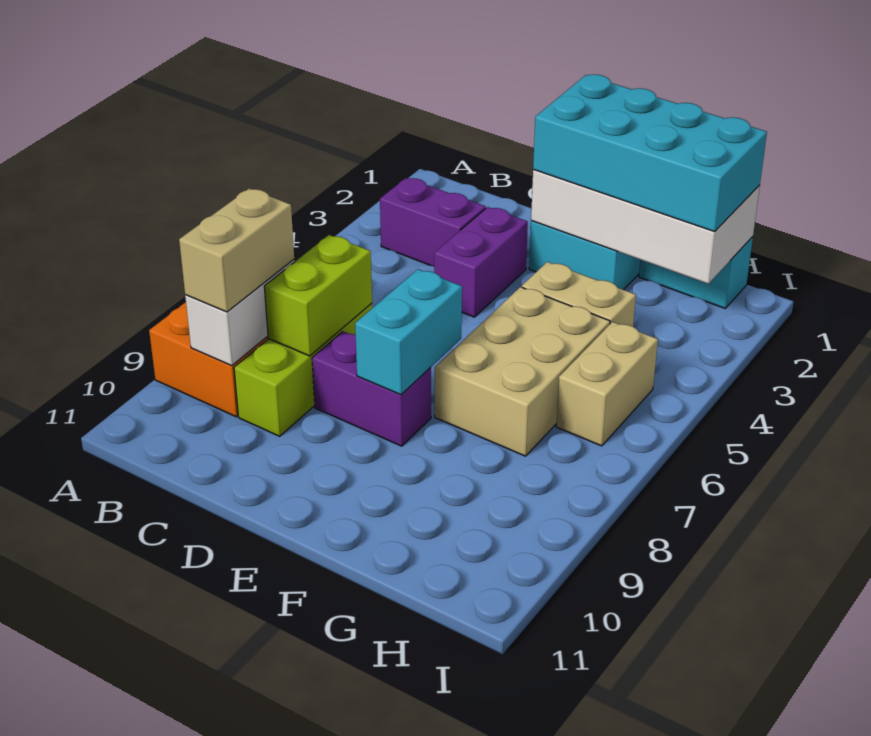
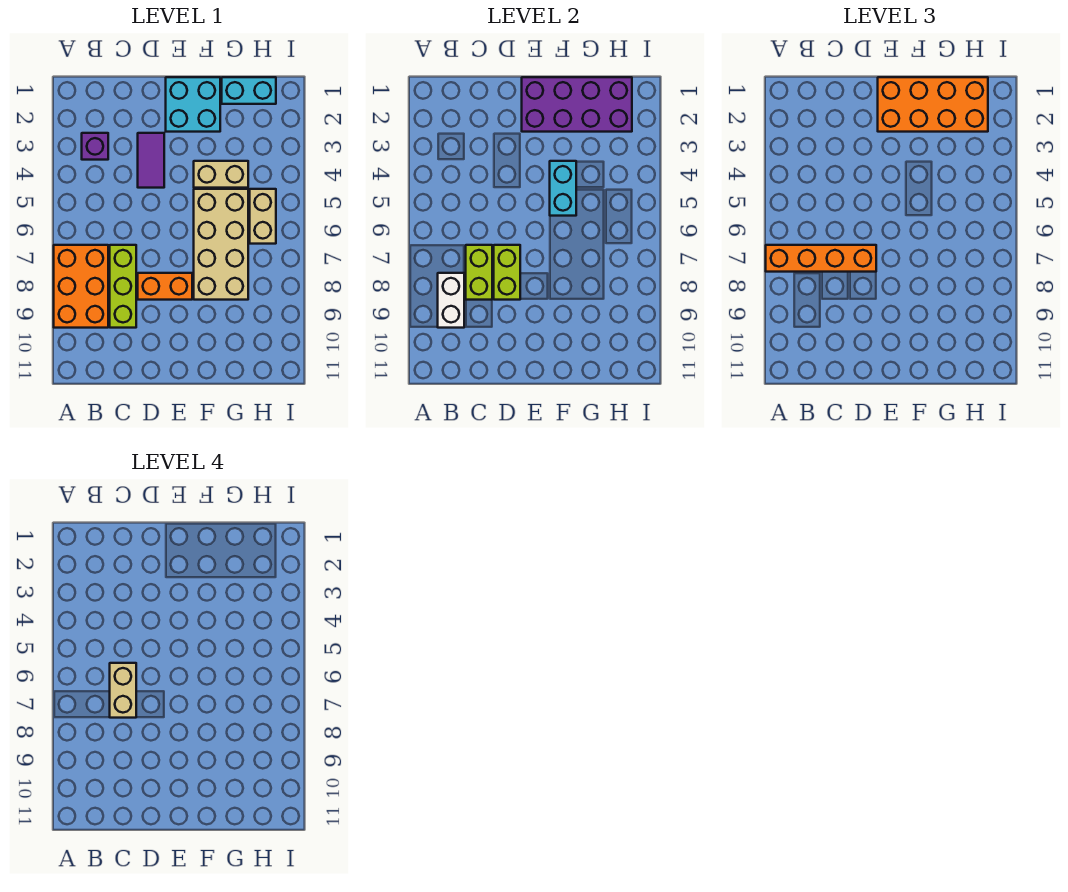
none -> orange brick A7:D7 level 3
purple brick B3:C3 level 1 -> purple brick B3 level 1
tan brick B8:B9 level 3 -> tan brick C6:C7 level 4
purple brick D3:D4 level 1 -> purple tile D3:D4 level 1
none -> lime brick D7:D8 level 2
purple brick D8:E8 level 1 -> orange brick D8:E8 level 1
white brick E1:H2 level 2 -> purple brick E1:H2 level 2
cyan brick E1:H2 level 3 -> orange brick E1:H2 level 3
cyan brick E7:E8 level 2 -> cyan brick F4:F5 level 2
tan brick F5:G7 level 1 -> tan brick F5:G8 level 1

